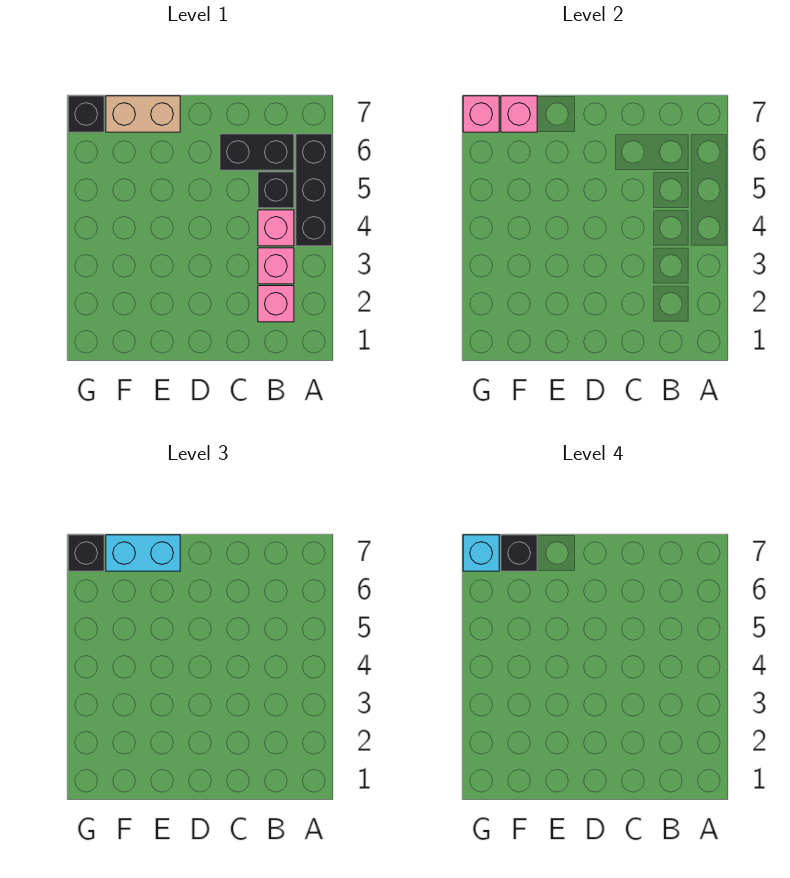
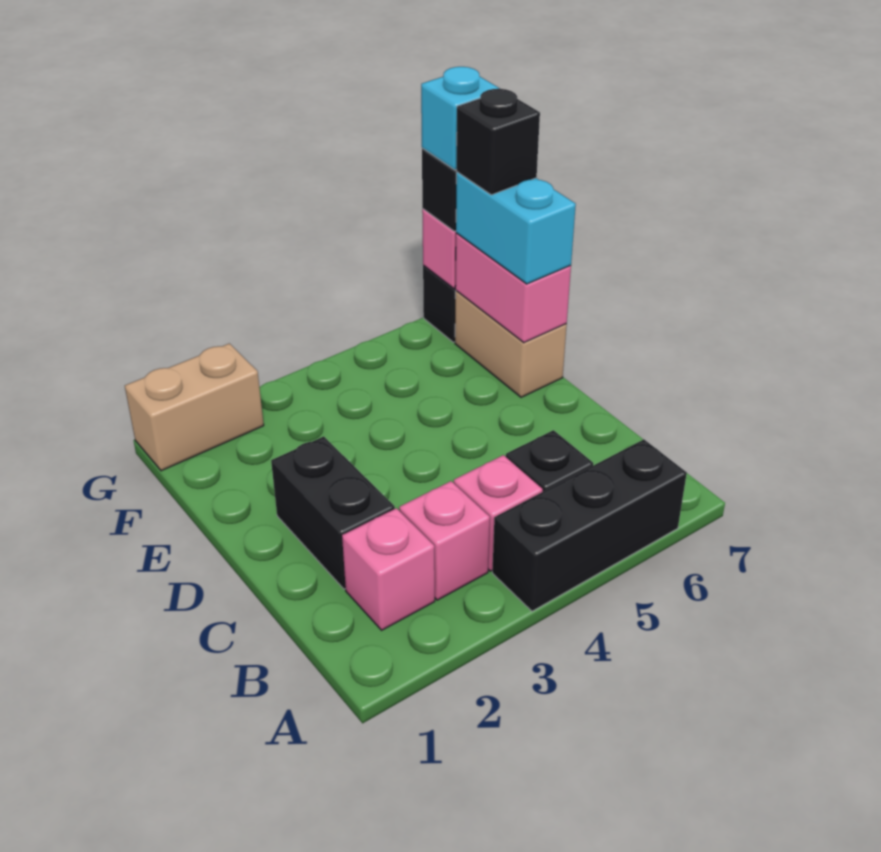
black brick B6:C6 level 1 -> black brick C2:D2 level 1
pink brick F7 level 2 -> pink brick E7:F7 level 2
none -> tan brick G1:G2 level 1

